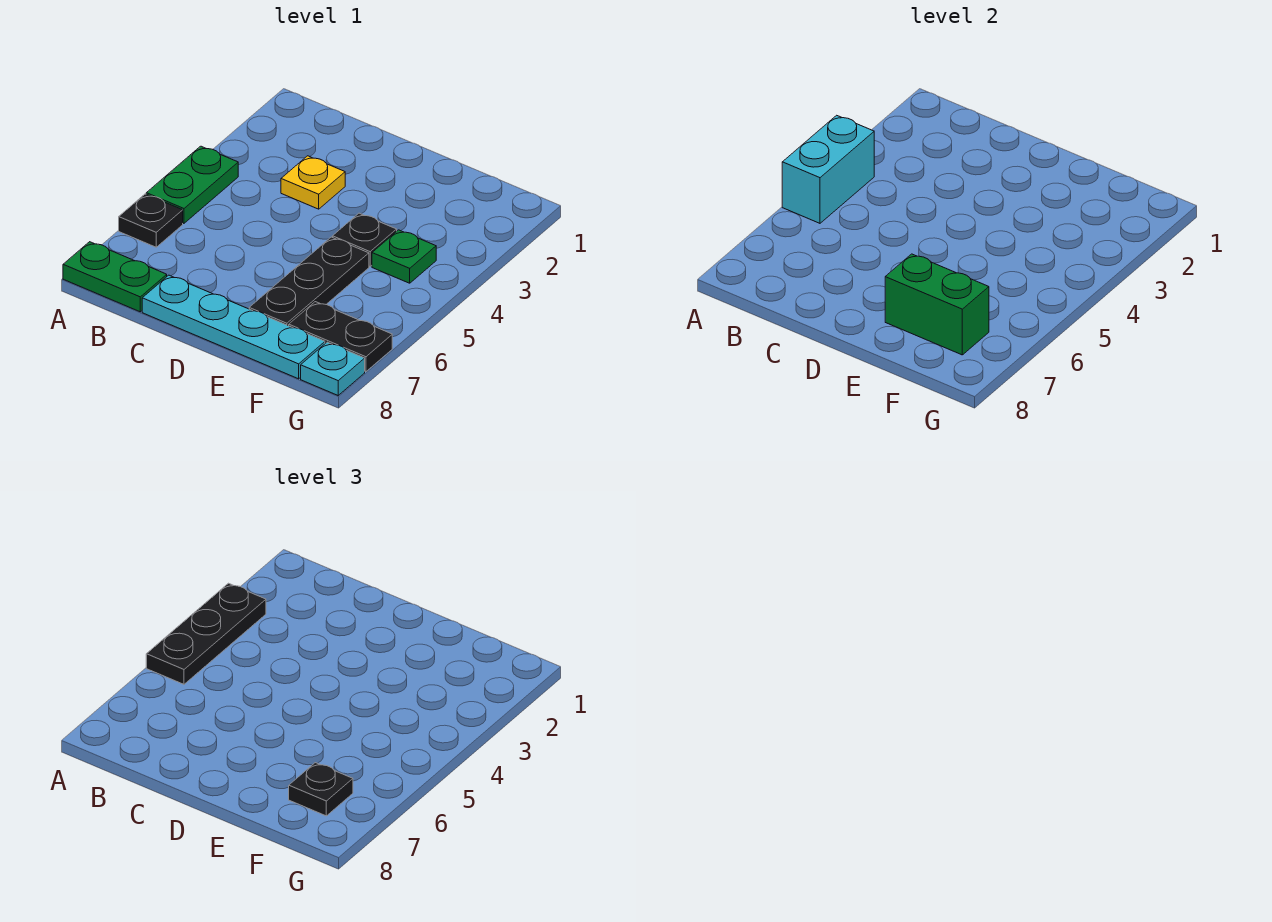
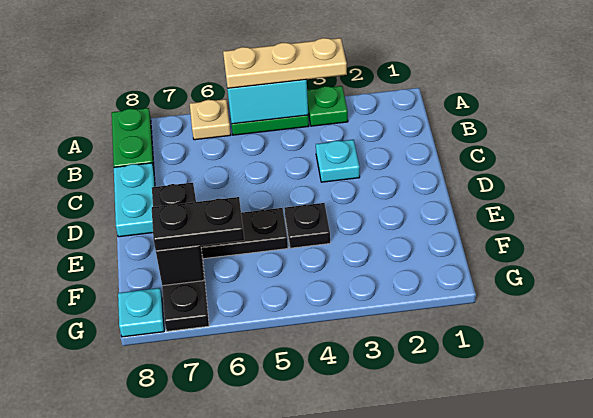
black plate A3:A5 level 3 -> tan plate A3:A5 level 3
black plate A6 level 1 -> tan plate A6 level 1
yellow plate C3 level 1 -> cyan plate C3 level 1
cyan plate C8:F8 level 1 -> cyan plate C8:D8 level 1
green brick E7:F7 level 2 -> black brick E7:F7 level 2
green plate F4 level 1 -> green plate A3 level 1
black plate F7 level 3 -> black plate F6:F7 level 3

